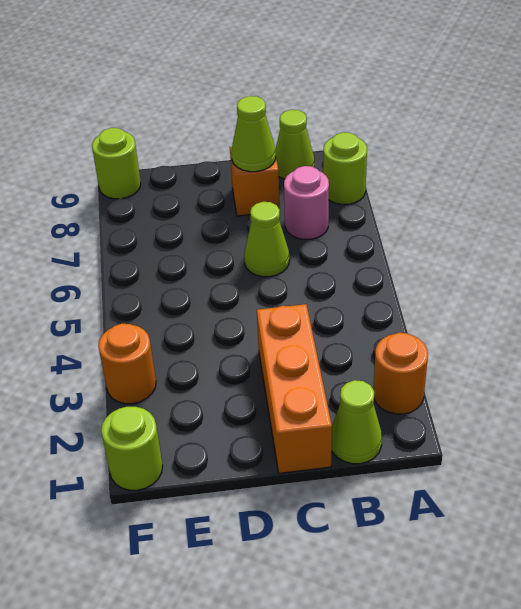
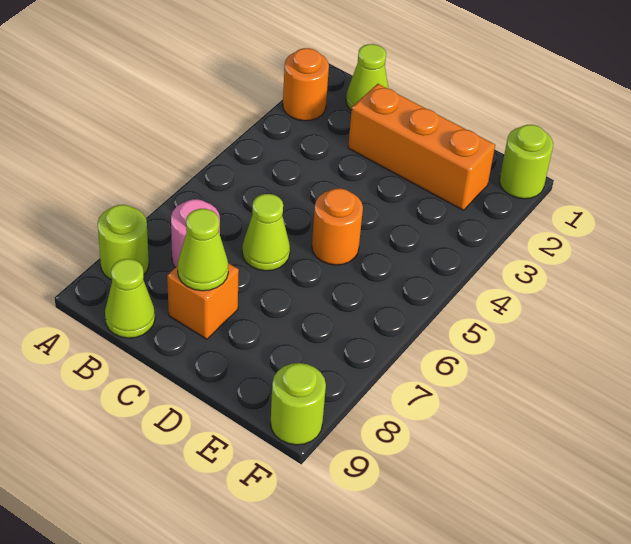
orange brick C1:C3 level 1 -> orange brick C2:E2 level 1
orange round brick F3 level 1 -> orange round brick D5 level 1

